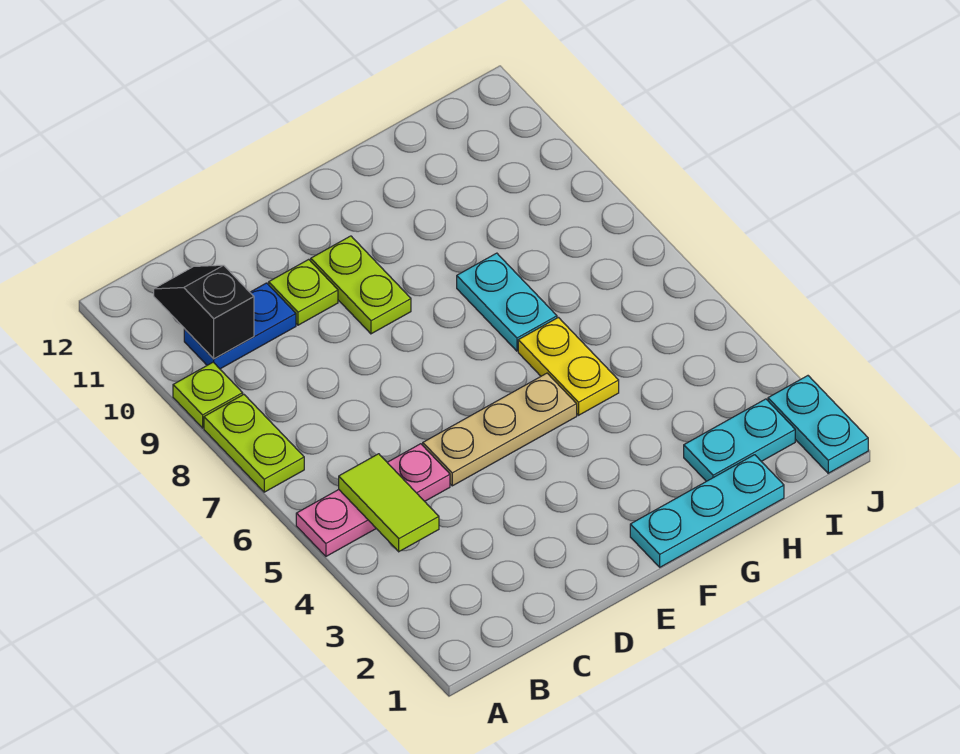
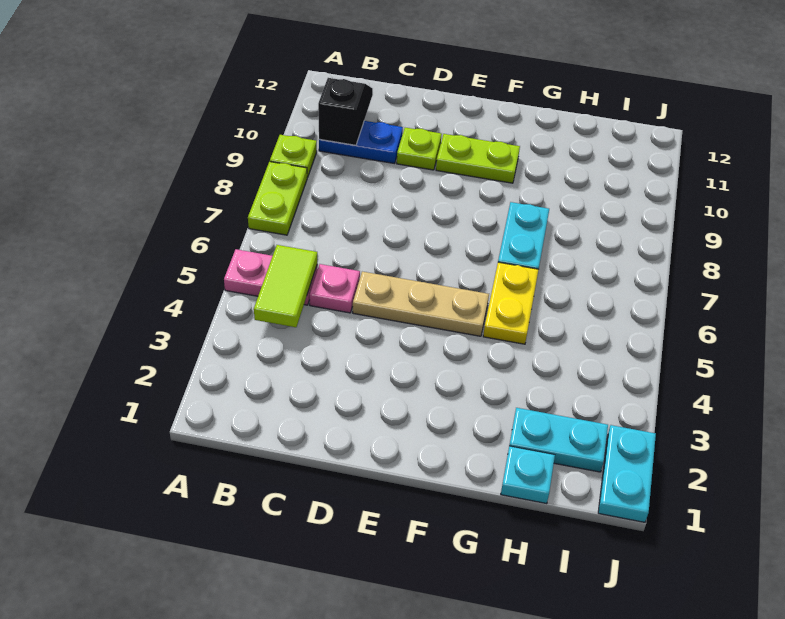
lime plate E9:E10 level 1 -> lime plate E10:F10 level 1
cyan plate F1:H1 level 1 -> cyan plate H1 level 1

